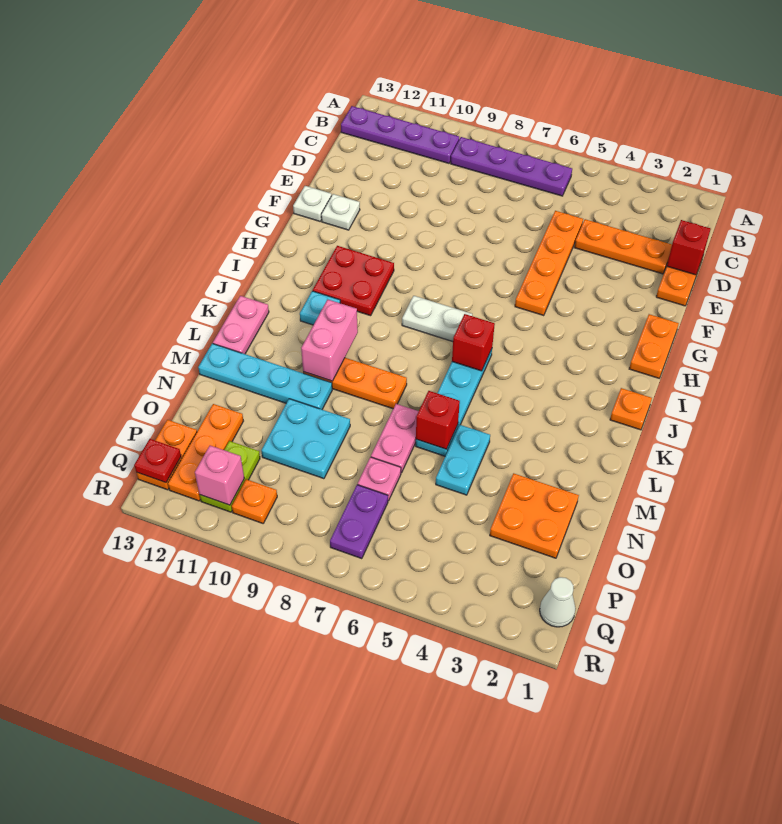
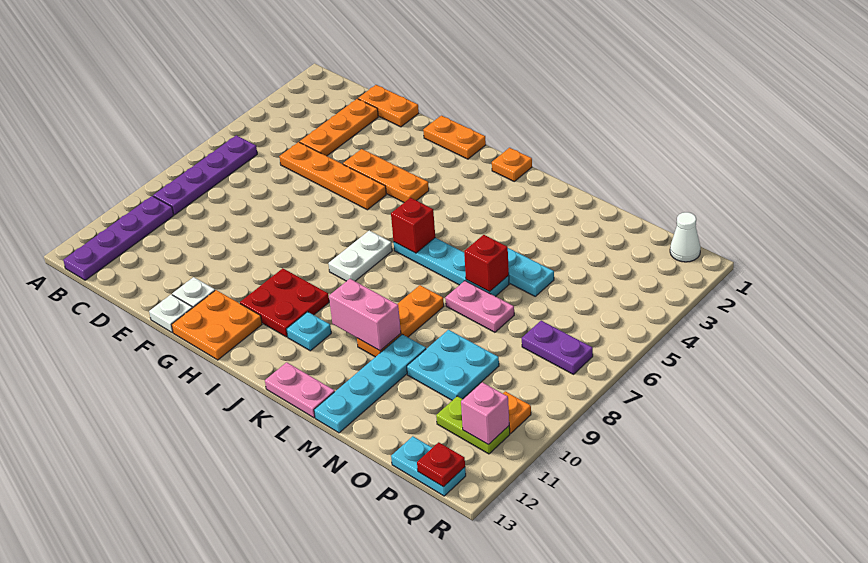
red brick D1 level 2 -> none
orange plate N2:O3 level 1 -> orange plate G12:H13 level 1
pink plate O7 level 1 -> none
orange plate O12:Q12 level 1 -> orange plate F4:H4 level 1
orange plate P13:Q13 level 1 -> cyan plate P13:Q13 level 1

